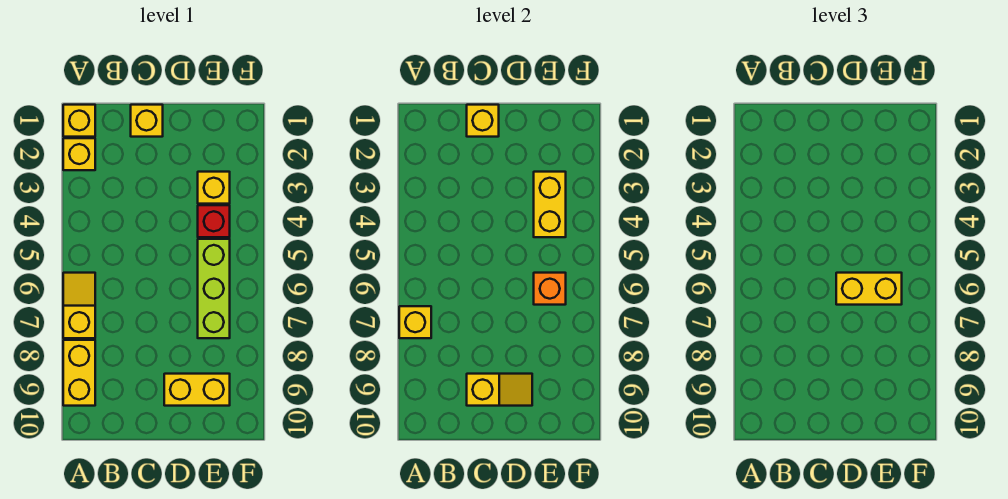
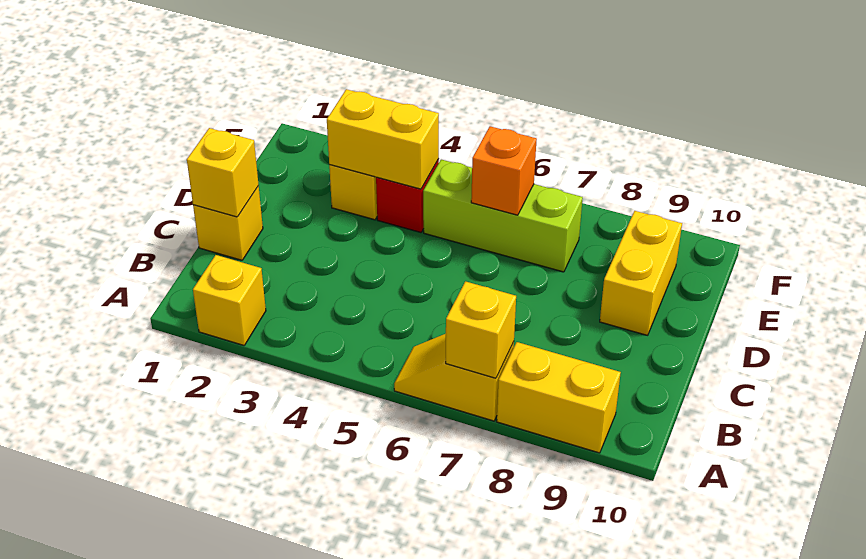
yellow brick A1 level 1 -> none
yellow slope C9:D9 level 2 top C -> none
yellow brick D6:E6 level 3 -> none

